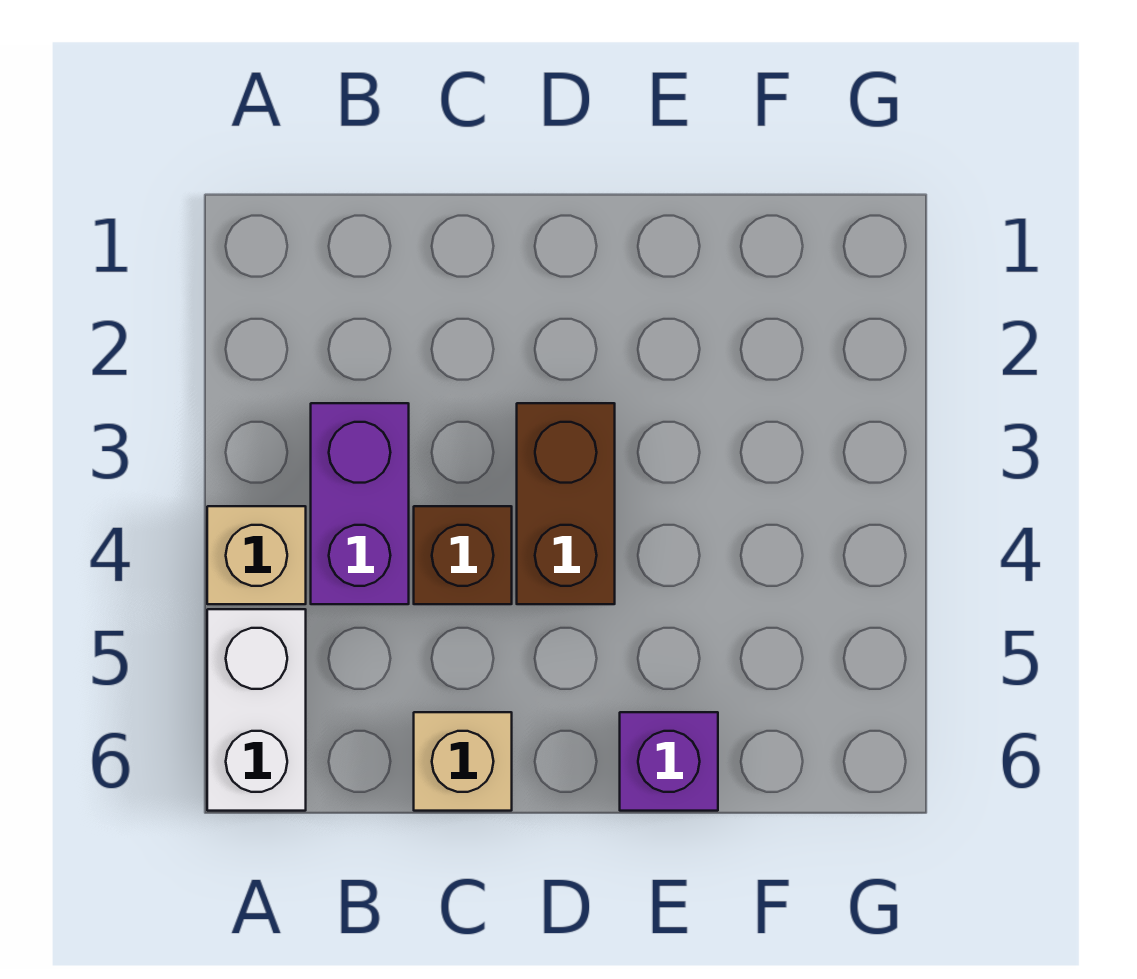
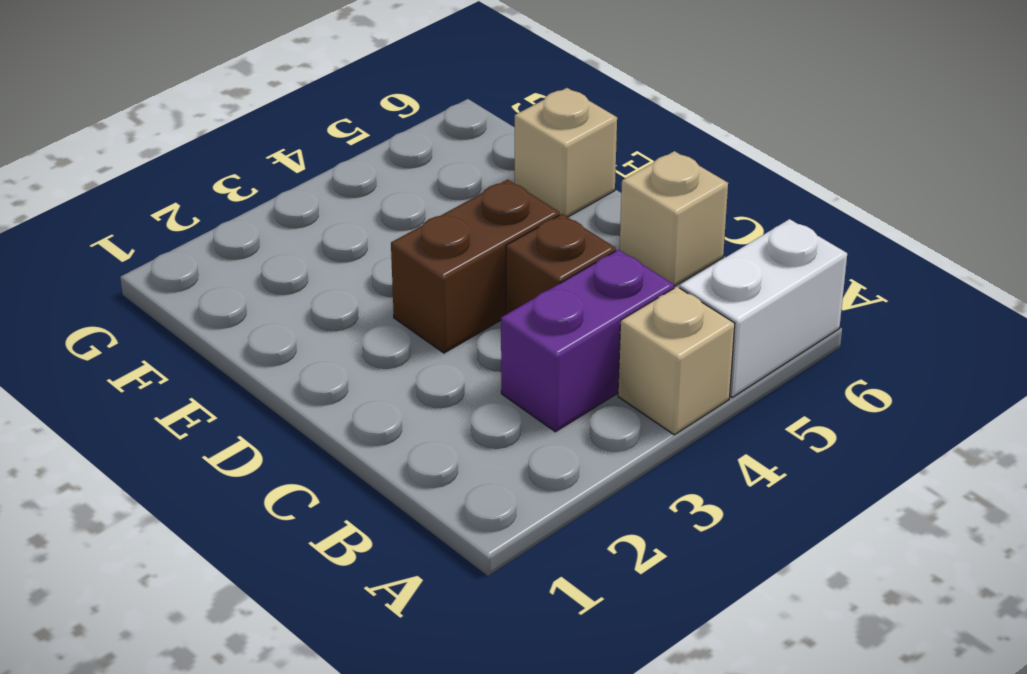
purple brick E6 level 1 -> tan brick E6 level 1

